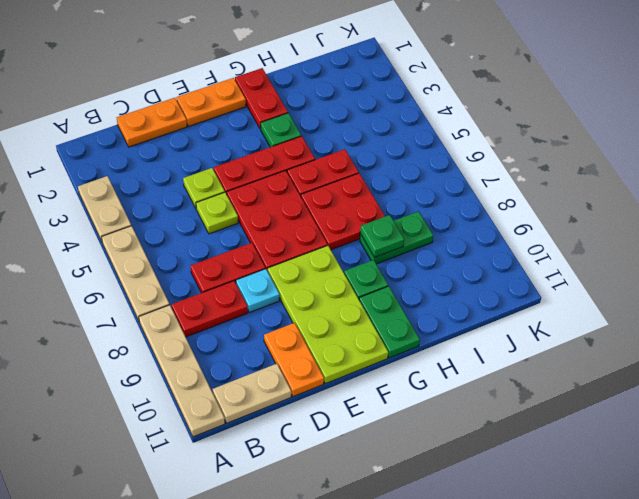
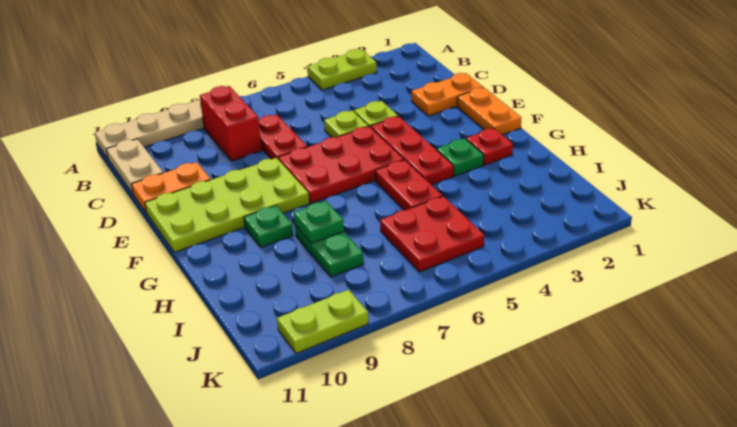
tan plate A3:A4 level 1 -> lime plate A3:A4 level 1
tan plate A5:A7 level 1 -> none
red plate B8:C8 level 1 -> red brick B8:C8 level 1
orange plate C1:D1 level 1 -> orange plate D1:D2 level 1
cyan plate D8 level 1 -> none
red plate G1:G2 level 1 -> red plate G2 level 1
red plate G6:H7 level 1 -> red plate I5:J6 level 1
green plate G10:G11 level 1 -> none
none -> lime plate K9:K10 level 1

